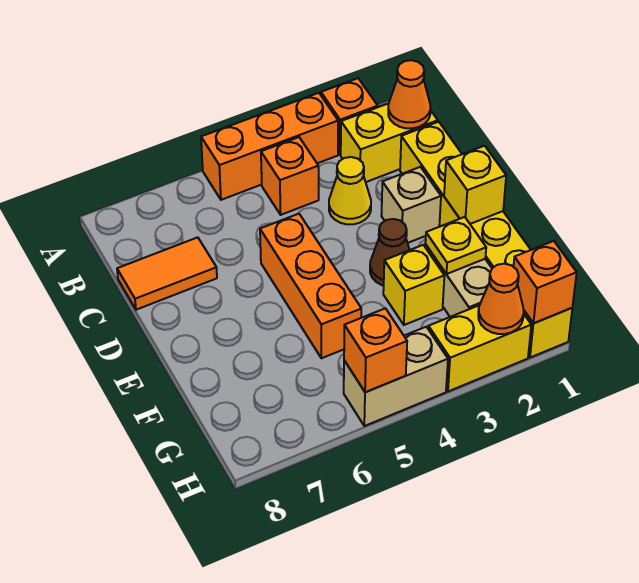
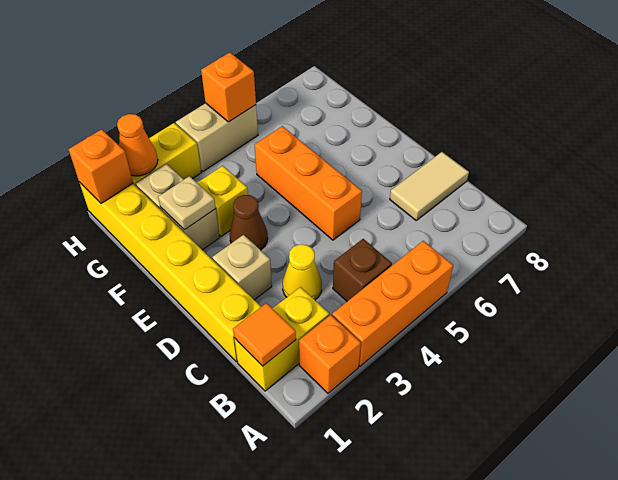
orange cone B1 level 2 -> orange tile B1 level 2
orange brick B4 level 1 -> brown brick B4 level 1
orange tile C7:C8 level 1 -> tan tile C7:C8 level 1
yellow brick E1 level 2 -> none
yellow plate F2 level 2 -> tan plate F2 level 2

